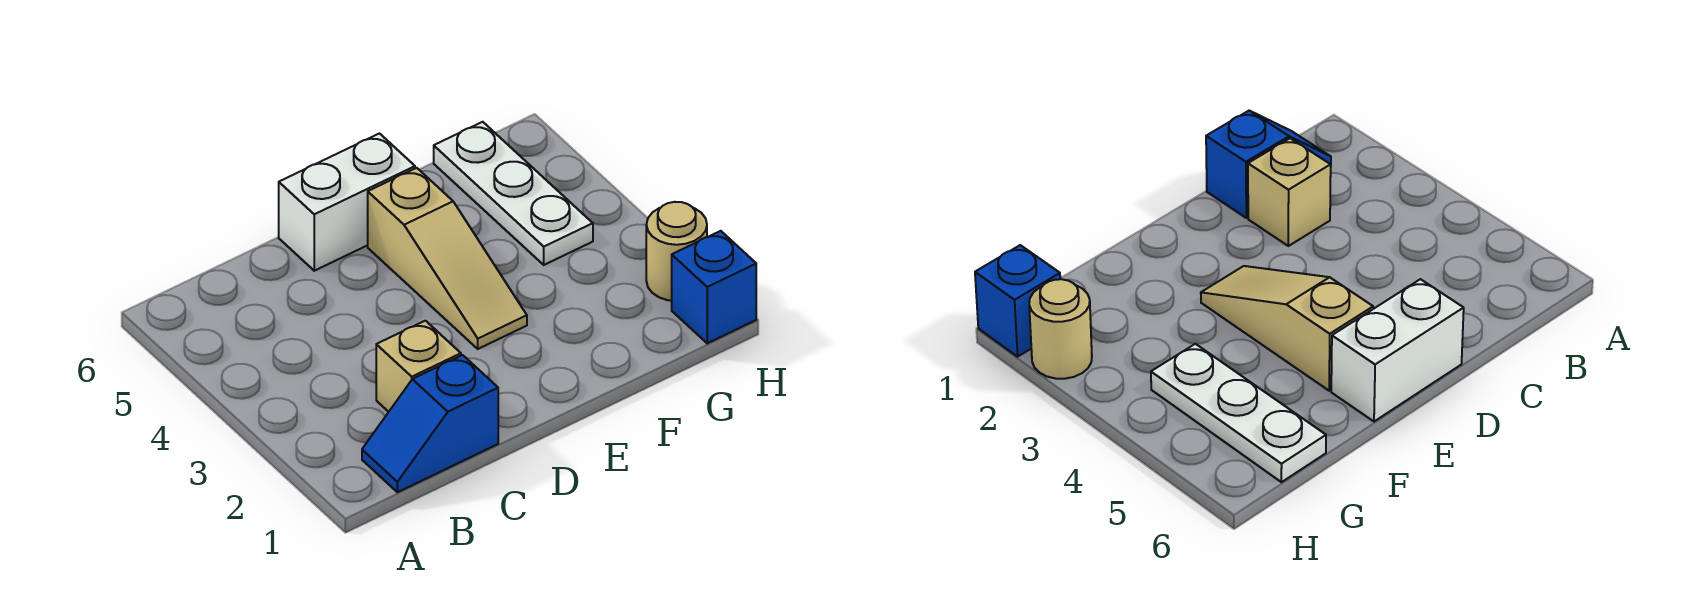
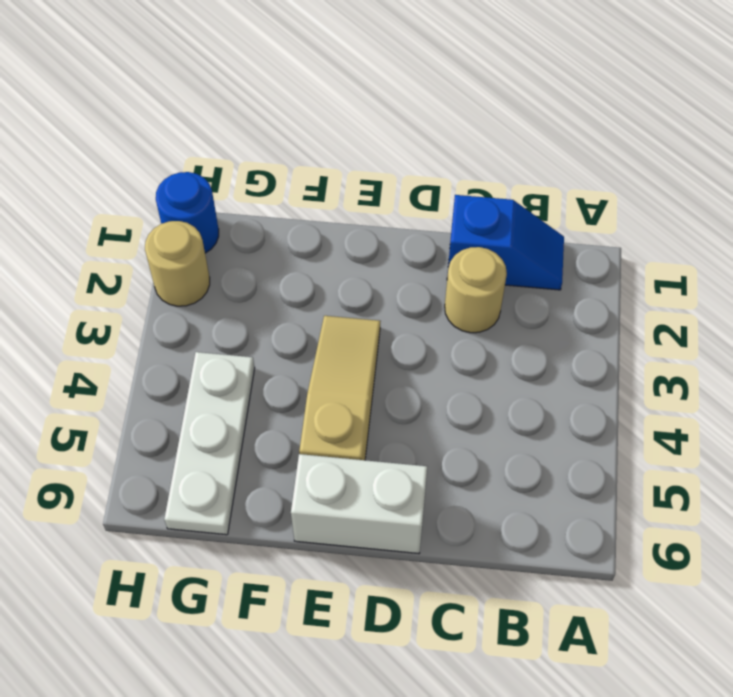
tan brick C2 level 1 -> tan round brick C2 level 1
blue brick H1 level 1 -> blue round brick H1 level 1

